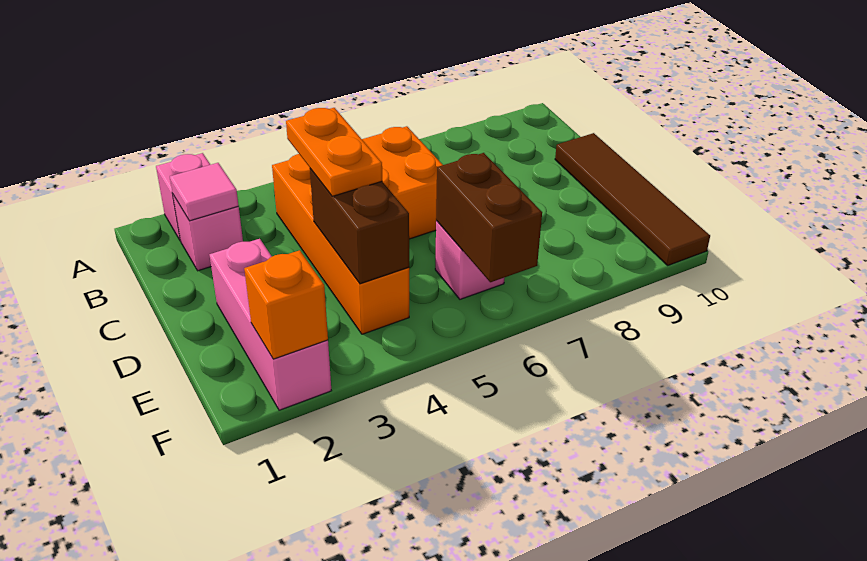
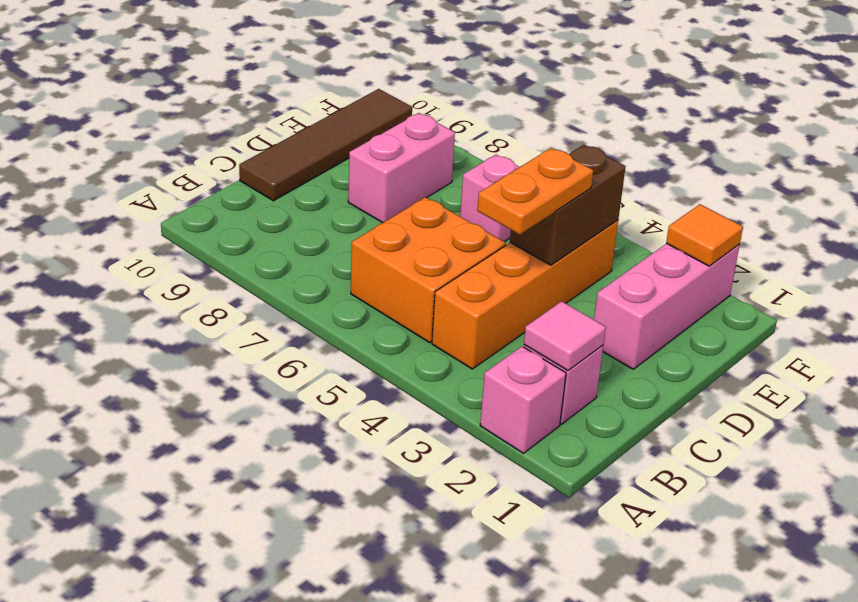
none -> pink brick D8:E8 level 1
brown brick E6:F6 level 2 -> none
orange brick F2 level 2 -> orange tile F2 level 2

